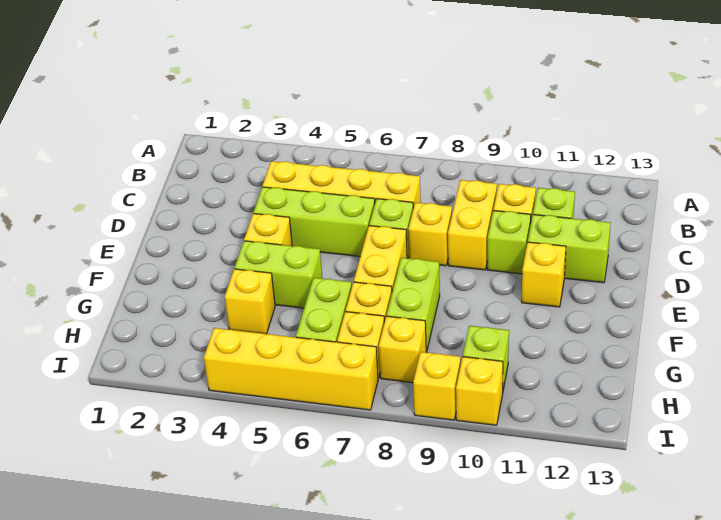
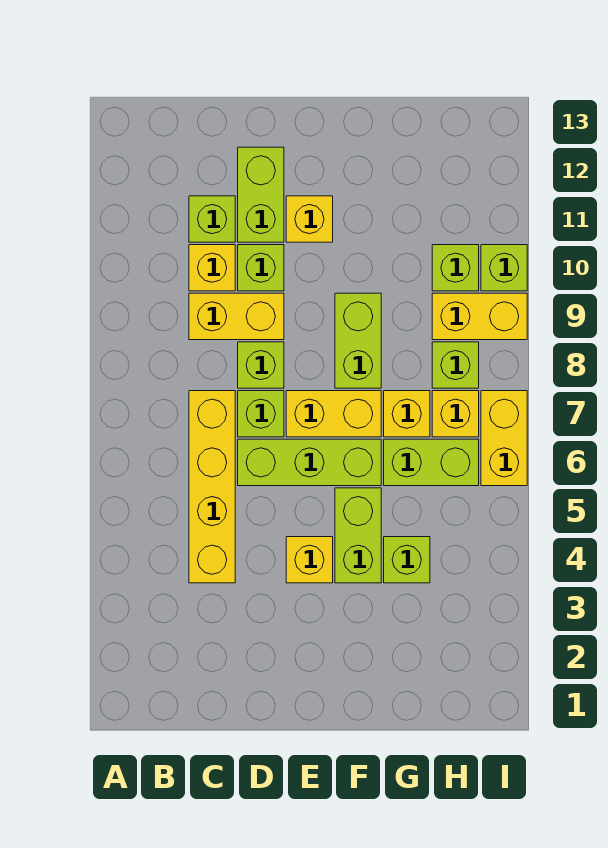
lime brick D4:D6 level 1 -> lime brick D6:F6 level 1
yellow brick D8 level 1 -> lime brick D8 level 1
lime brick F8:G8 level 1 -> lime brick F8:F9 level 1
yellow brick G4 level 1 -> lime brick G4 level 1
yellow brick H8 level 1 -> lime brick H8 level 1
yellow brick I4:I7 level 1 -> yellow brick I6:I7 level 1
yellow brick I9 level 1 -> yellow brick H9:I9 level 1
yellow brick I10 level 1 -> lime brick I10 level 1

